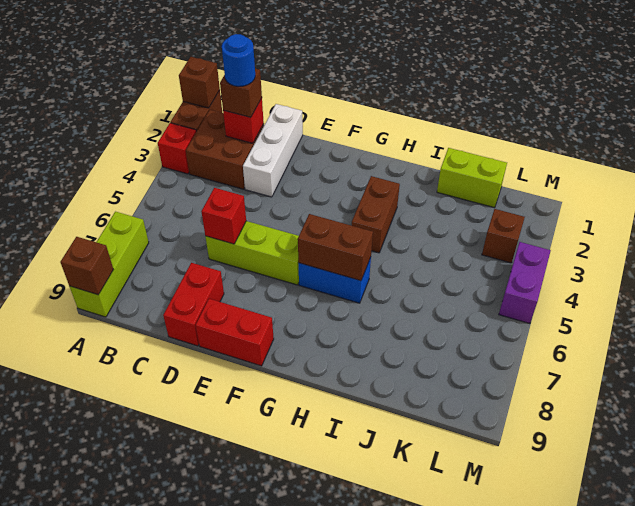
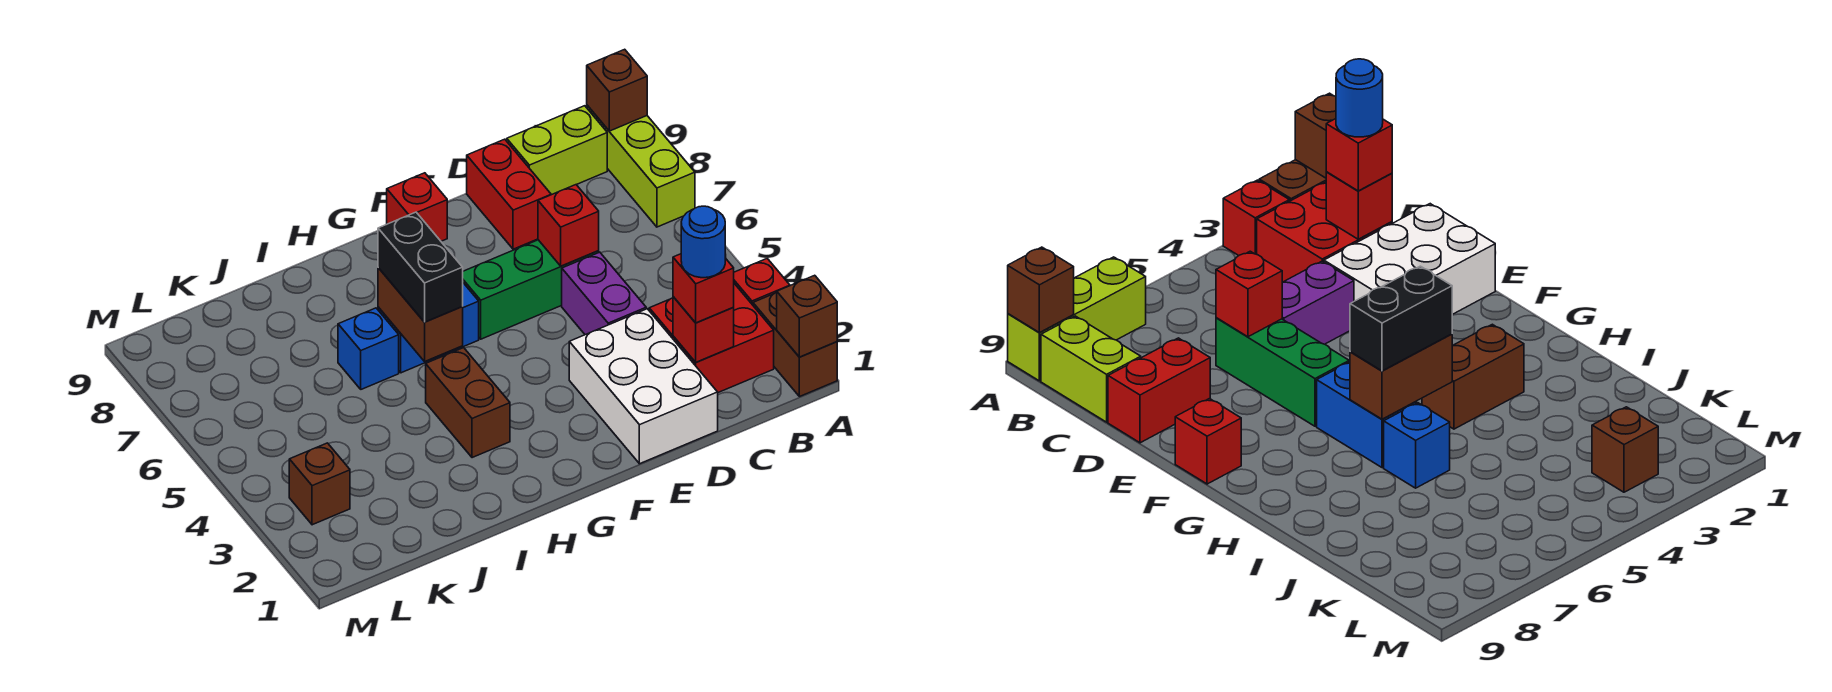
brown brick B2:C3 level 1 -> red brick B2:C3 level 1
brown brick C2 level 3 -> red brick C2 level 3
white brick D1:D3 level 1 -> white brick D1:E3 level 1
lime brick D6:F6 level 1 -> green brick D6:F6 level 1
red brick E9:F9 level 1 -> red brick F9 level 1
brown brick G6:H6 level 2 -> brown brick H5:H6 level 2
none -> black brick H5:H6 level 3
none -> blue brick I6 level 1
lime brick J1:K1 level 1 -> lime brick B9:C9 level 1
purple brick M4:M5 level 1 -> purple brick D4:D5 level 1

